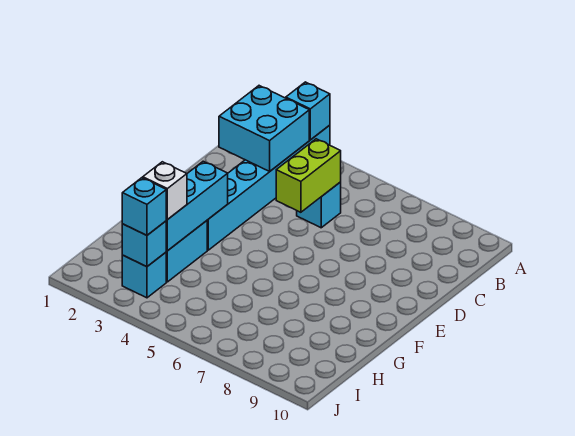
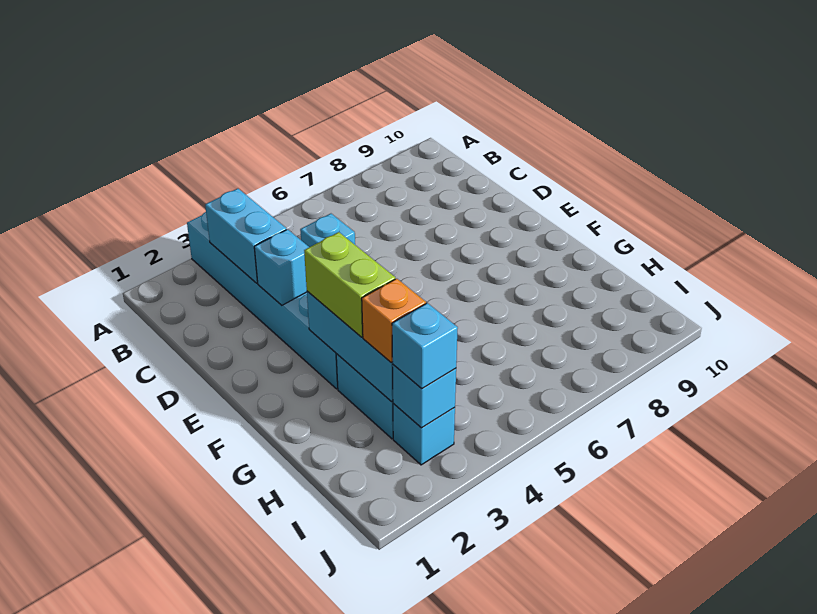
cyan brick A3 level 2 -> cyan brick D3 level 2
cyan brick B2:C3 level 2 -> cyan brick B3:C3 level 2
lime brick C5:D5 level 2 -> lime brick F3:G3 level 3
white brick H3 level 3 -> orange brick H3 level 3

